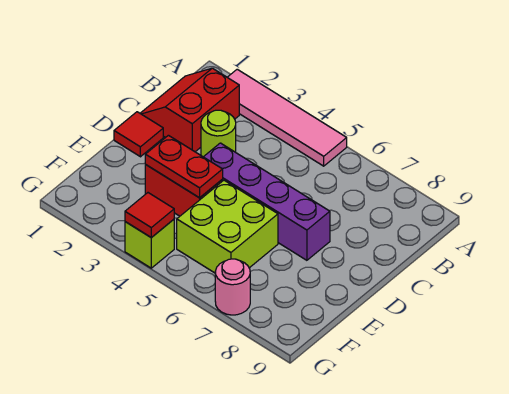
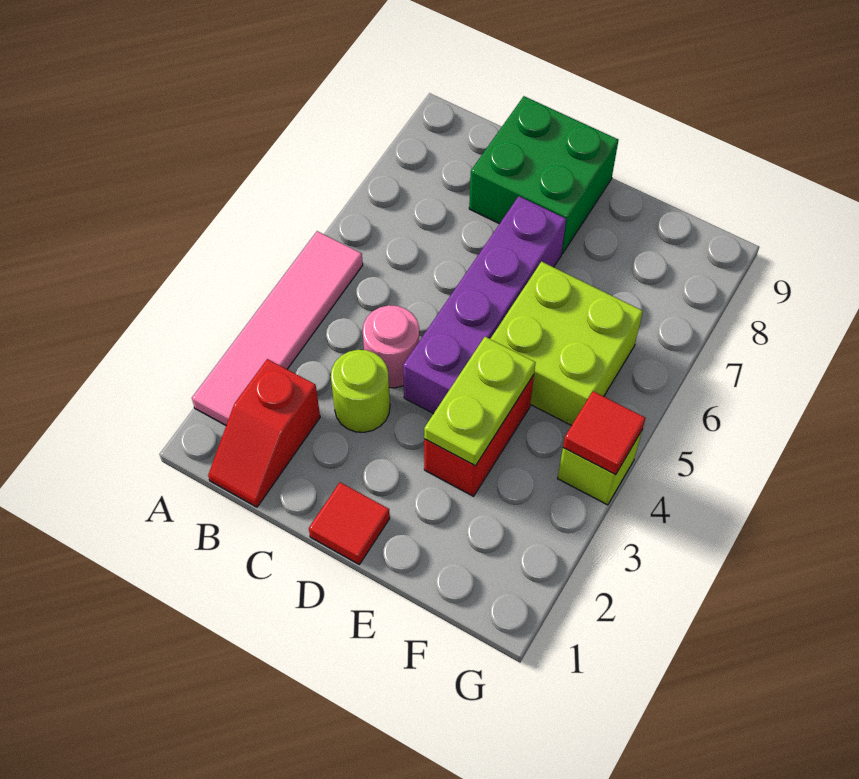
red slope B1:C2 level 1 top 2 -> red slope B1:B2 level 1 top 2
none -> green brick C8:D9 level 1
red plate E3:E4 level 2 -> lime plate E3:E4 level 2
pink round brick G7 level 1 -> pink round brick C4 level 1

